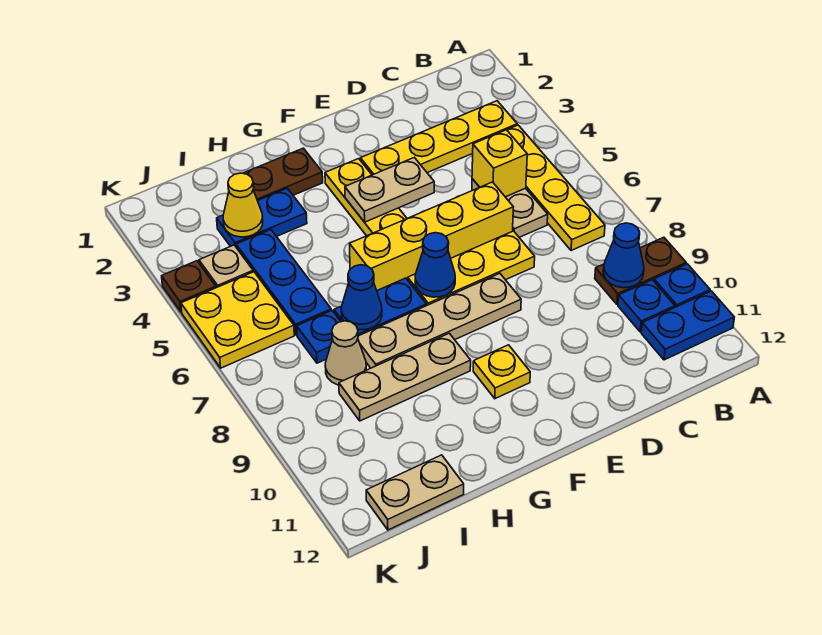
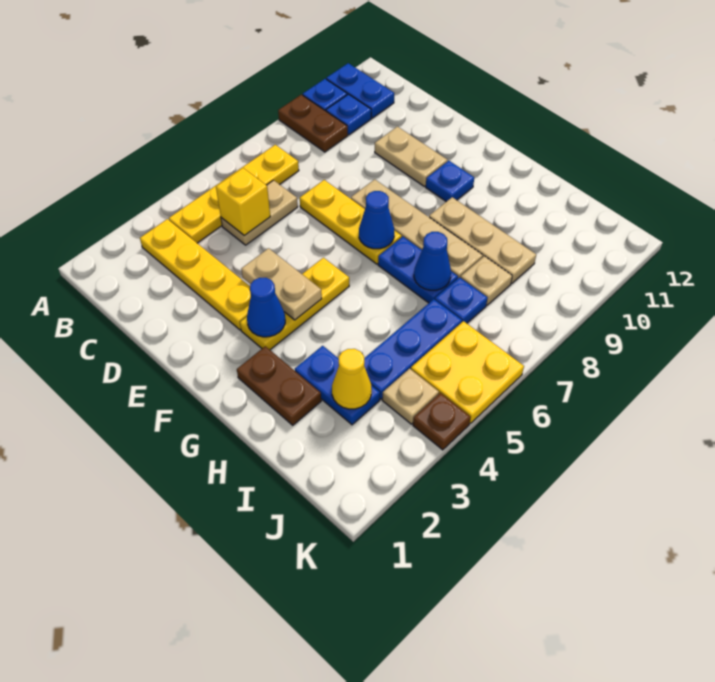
blue cone B9 level 2 -> blue cone F3 level 2
yellow brick D6:G6 level 1 -> none
yellow plate F10 level 1 -> blue plate F10 level 1
tan cone I8 level 1 -> tan plate I8 level 1
tan plate I12:J12 level 1 -> tan plate D10:E10 level 1

